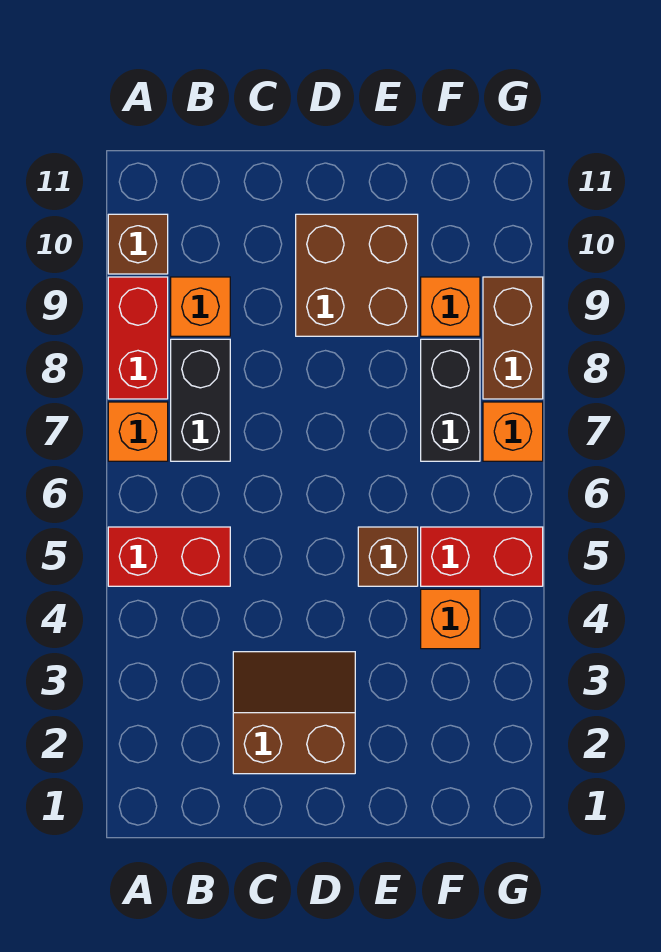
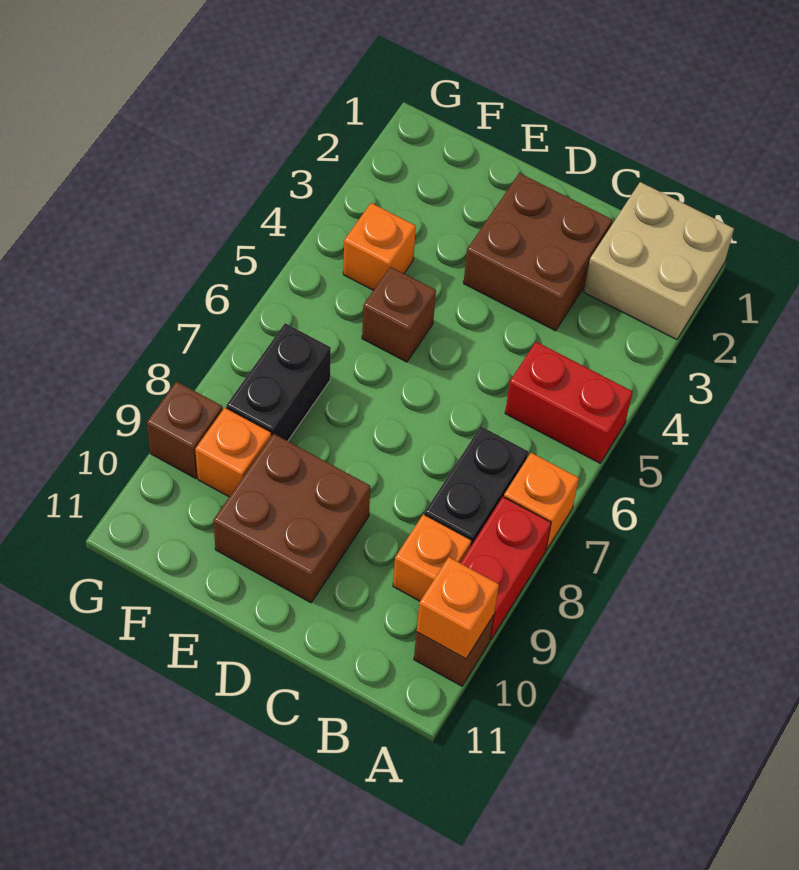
none -> tan brick A1:B2 level 1
brown slope C2:D3 level 1 top 2 -> brown brick C2:D3 level 1
red brick F5:G5 level 1 -> none
orange brick G7 level 1 -> orange brick A10 level 2
brown brick G8:G9 level 1 -> brown brick G9 level 1

